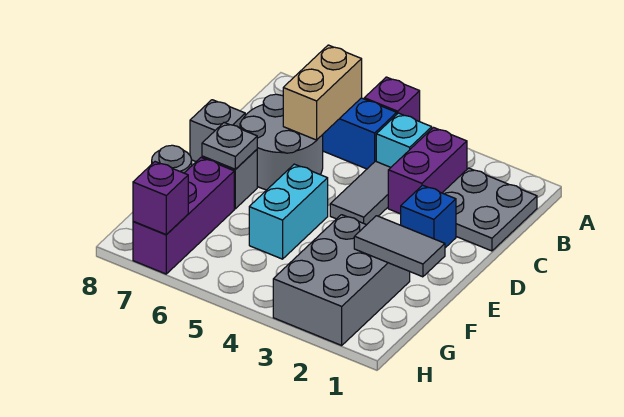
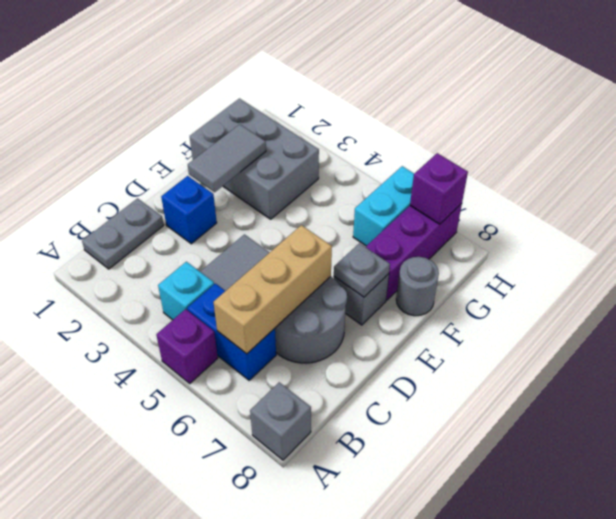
grey plate B1:C2 level 1 -> grey plate B1:C1 level 1
purple brick B3:C3 level 1 -> none
tan brick B6:C6 level 2 -> tan brick B6:D6 level 2
grey brick D8 level 1 -> grey brick A8 level 1
cyan brick E5:F5 level 1 -> cyan brick G6:H6 level 1
grey tile F1:F2 level 2 -> grey tile E2:F2 level 2
grey brick F2:H3 level 1 -> grey brick F1:G3 level 1

